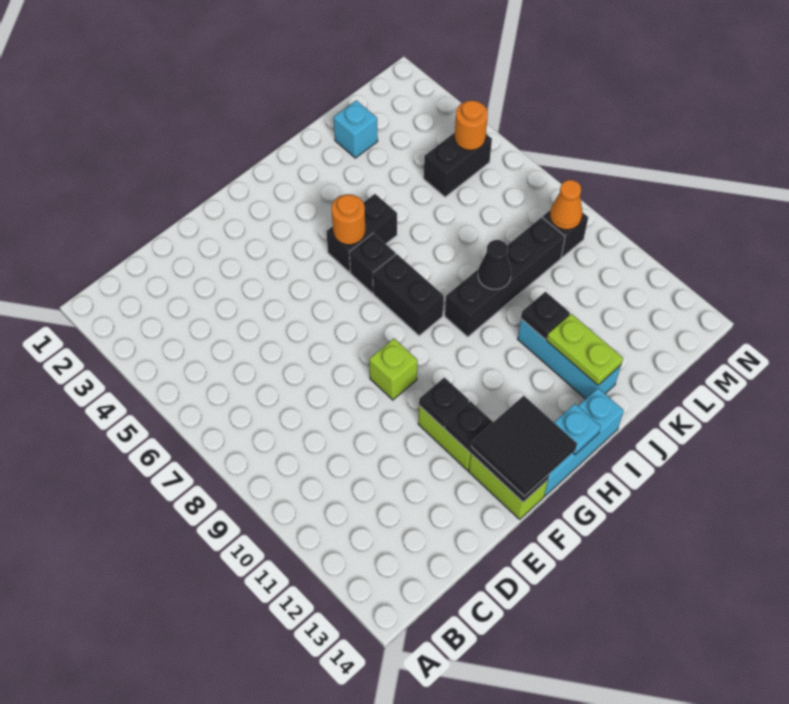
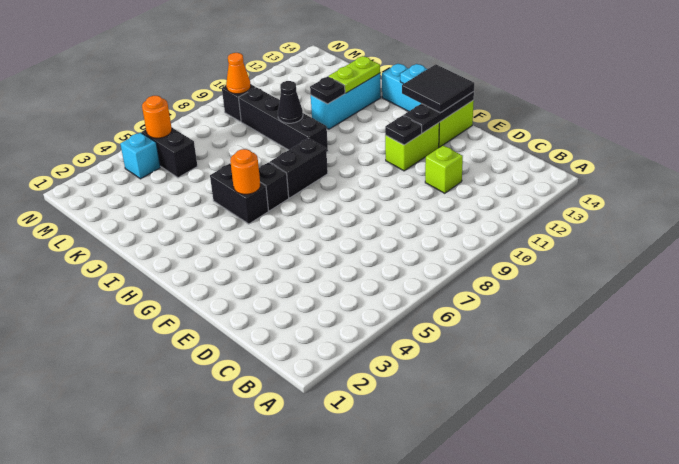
lime brick F9 level 1 -> lime brick D11 level 1
cyan brick K2 level 1 -> cyan brick M4 level 1

